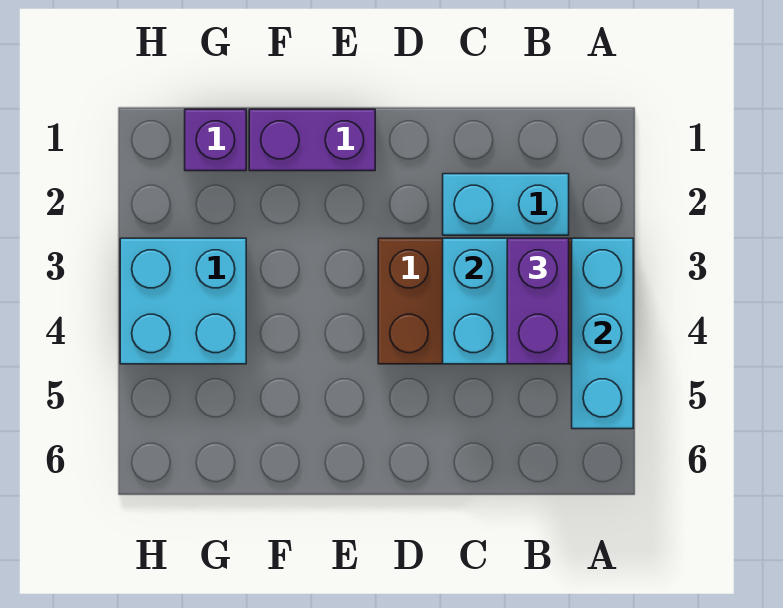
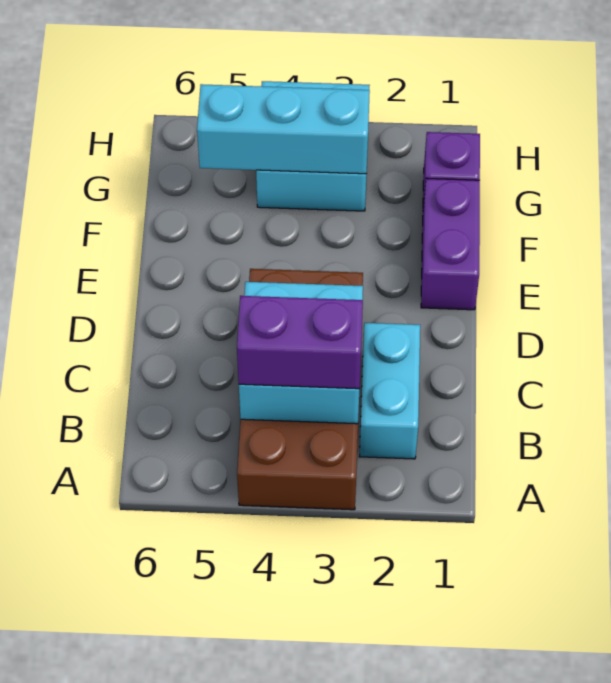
cyan brick A3:A5 level 2 -> cyan brick G3:G5 level 2

